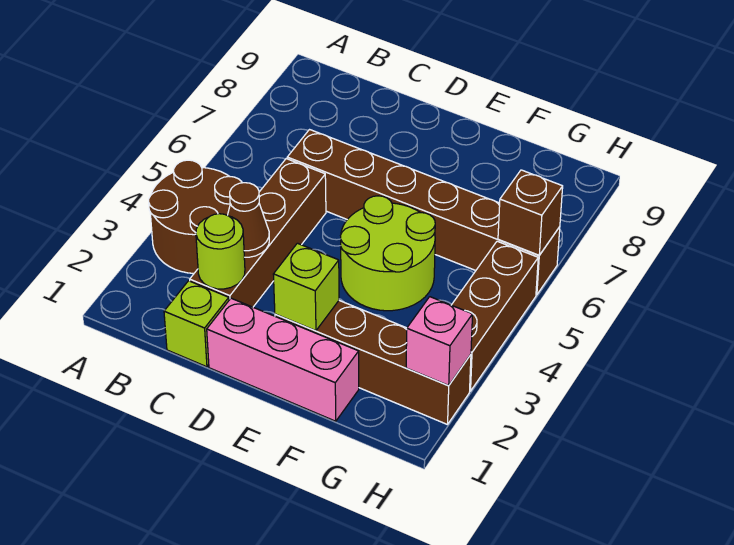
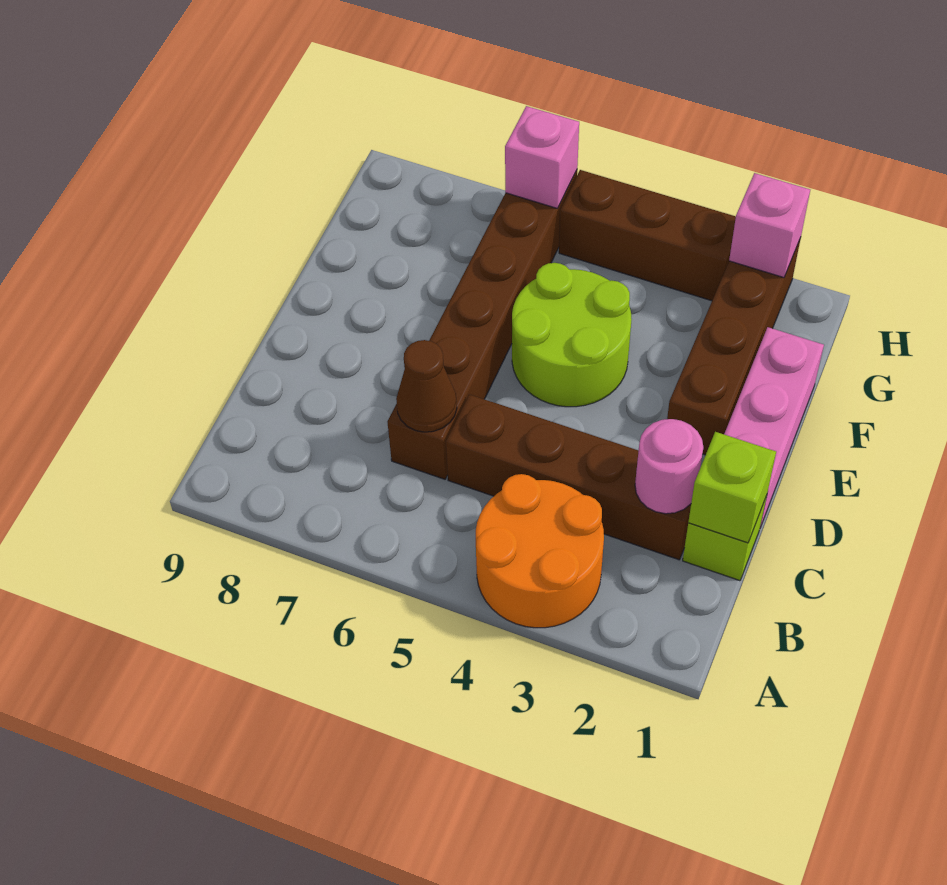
brown round brick A3:B4 level 1 -> orange round brick A3:B4 level 1
lime round brick C2 level 2 -> pink round brick C2 level 2
brown cone C3 level 2 -> brown cone C6 level 2
lime brick E2 level 2 -> lime brick C1 level 2
brown brick H6 level 2 -> pink brick H6 level 2

